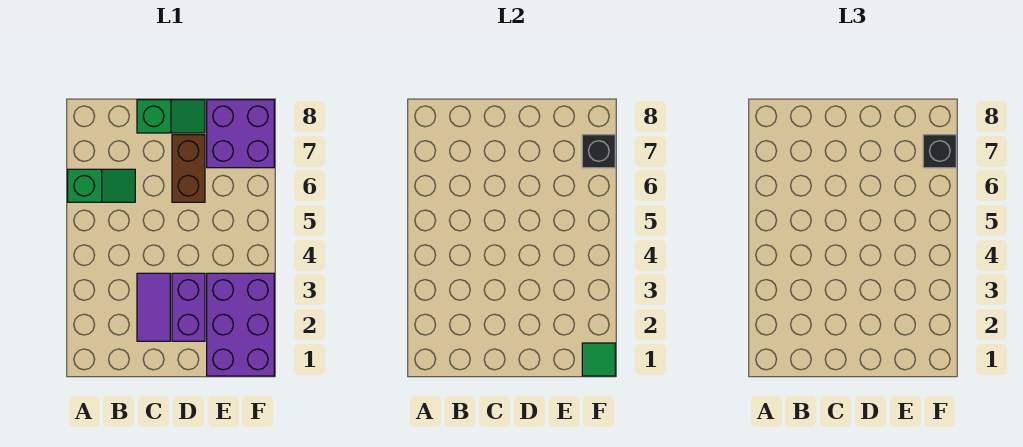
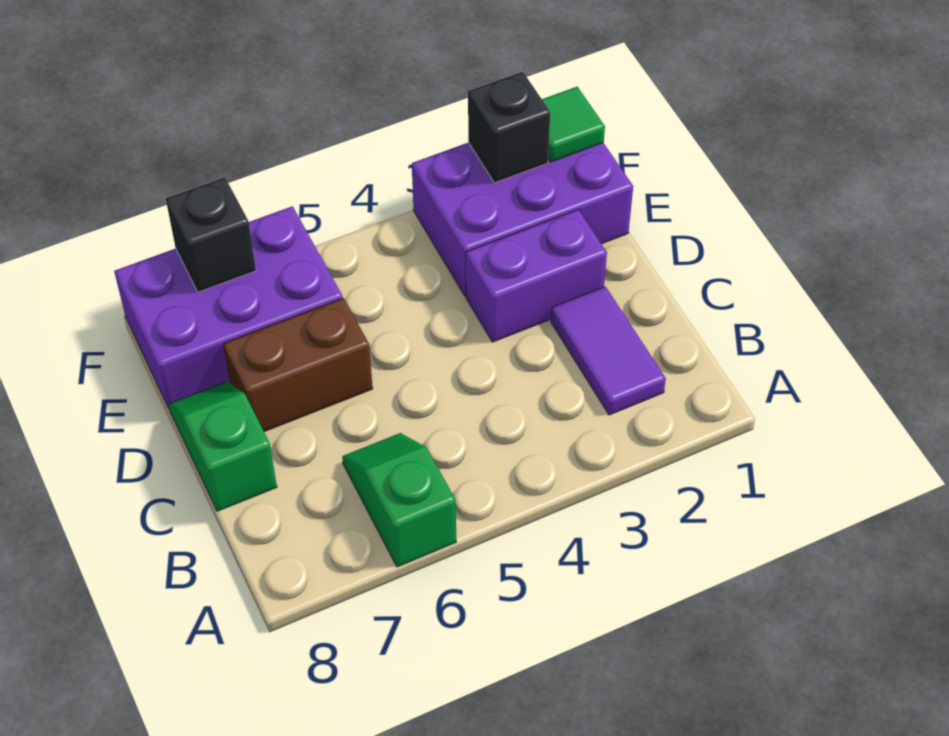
purple tile C2:C3 level 1 -> purple tile B2:C2 level 1
purple brick E7:F8 level 1 -> purple brick E6:F8 level 1
black brick F7 level 3 -> black brick F2 level 2

